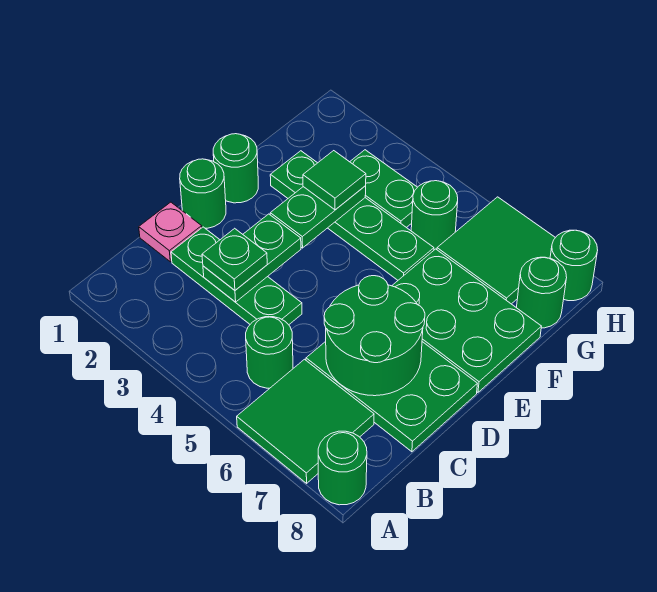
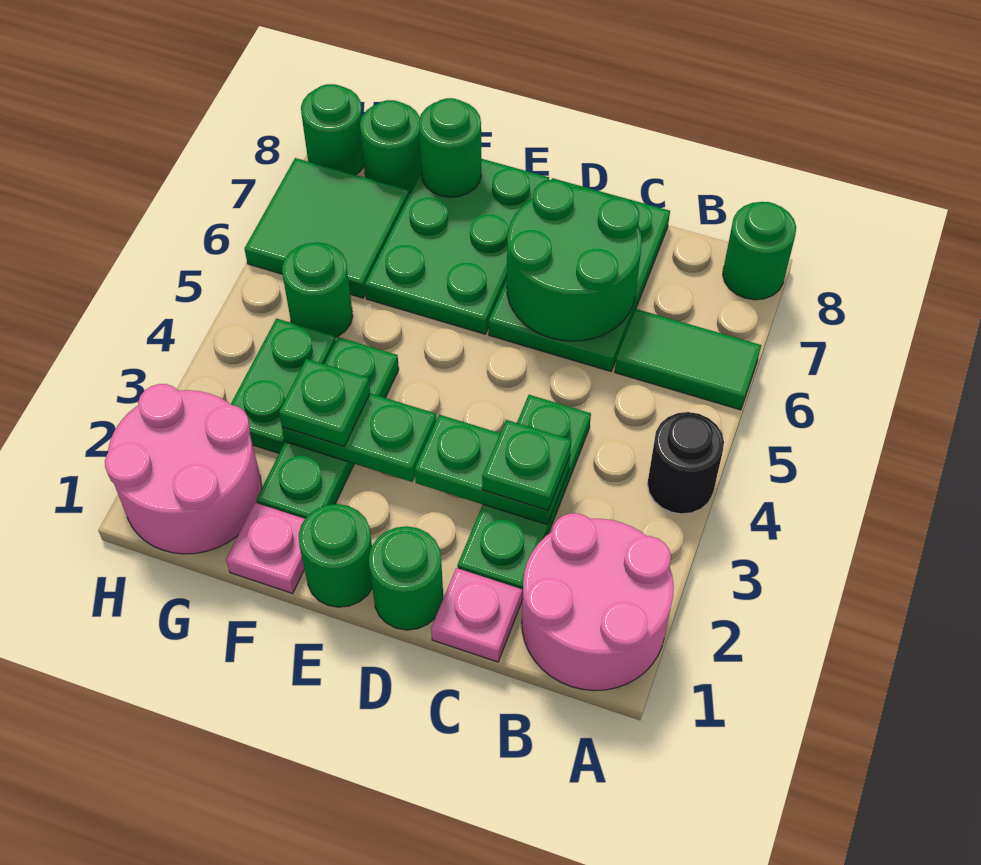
none -> pink round brick A1:B2 level 1
none -> black round brick A4 level 1
green tile A6:B7 level 1 -> green tile A6:B6 level 1
green round brick B5 level 1 -> green round brick F8 level 2
none -> pink plate F1 level 1
green plate F2:F5 level 1 -> green plate F2:F4 level 1
green tile F3 level 3 -> green plate F3 level 3
none -> pink round brick G1:H2 level 1

